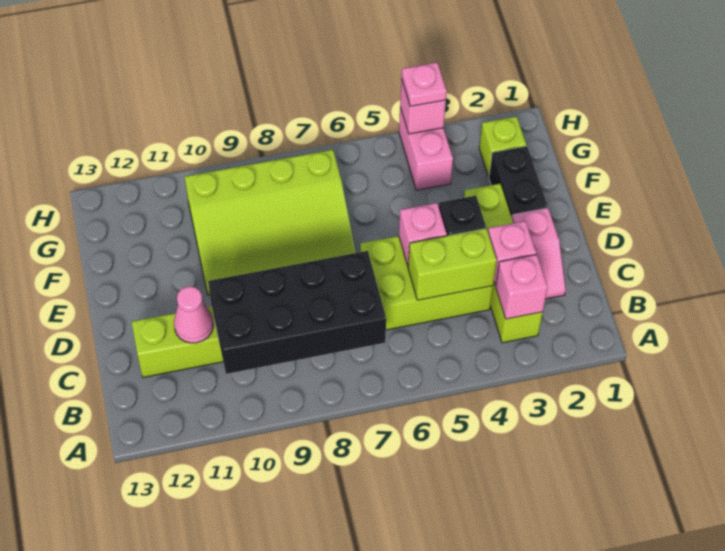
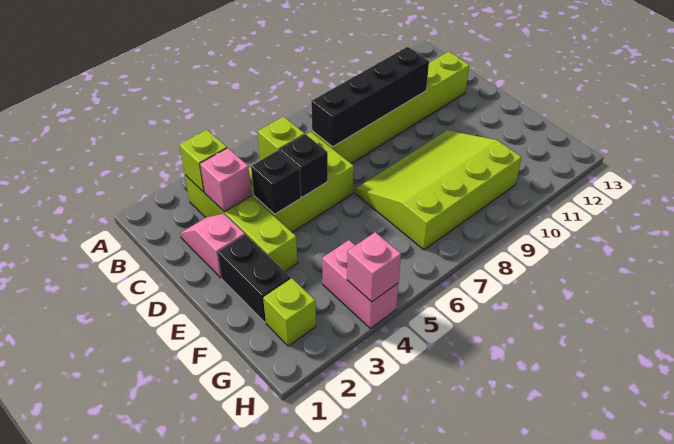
pink brick B3 level 2 -> lime brick B3 level 2
black brick B7:C10 level 2 -> black brick C7:C10 level 2
lime brick C4:C5 level 2 -> lime brick C5 level 2
pink cone C11 level 2 -> none
pink brick D5 level 2 -> black brick D5 level 2
pink plate H4 level 3 -> none

